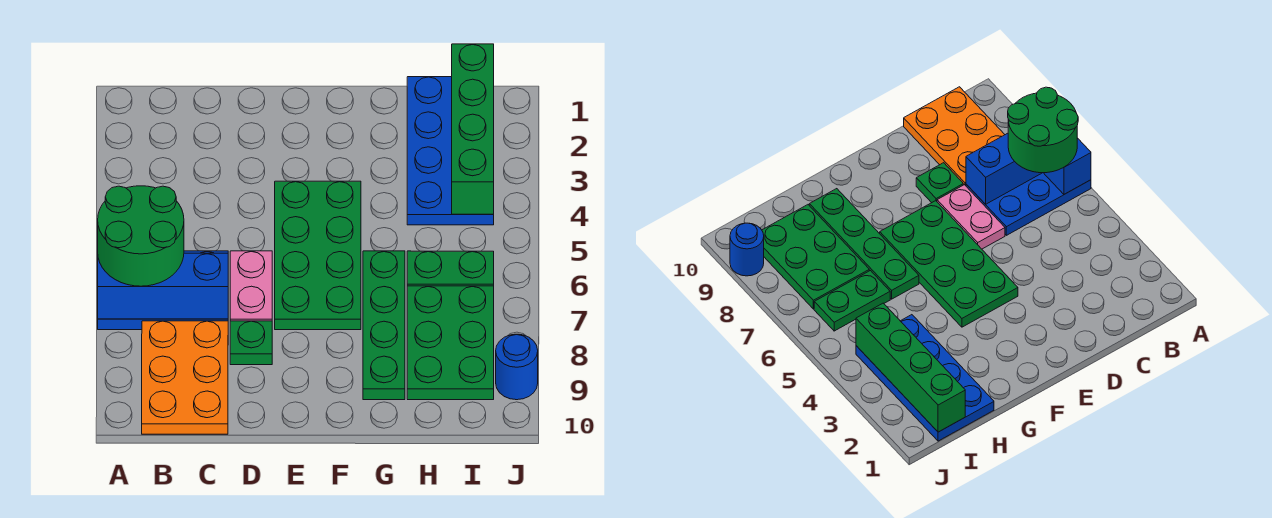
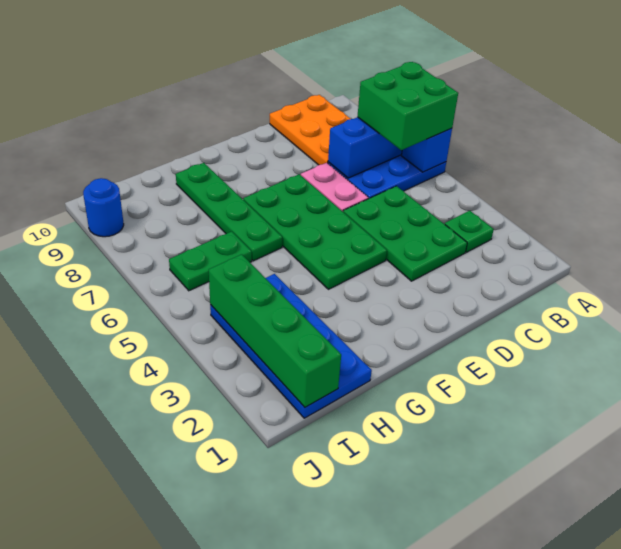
green round brick A6:B7 level 3 -> green brick A6:B7 level 3
green plate D8 level 1 -> green plate B3 level 1
green plate H7:I9 level 1 -> green plate C3:D5 level 1

